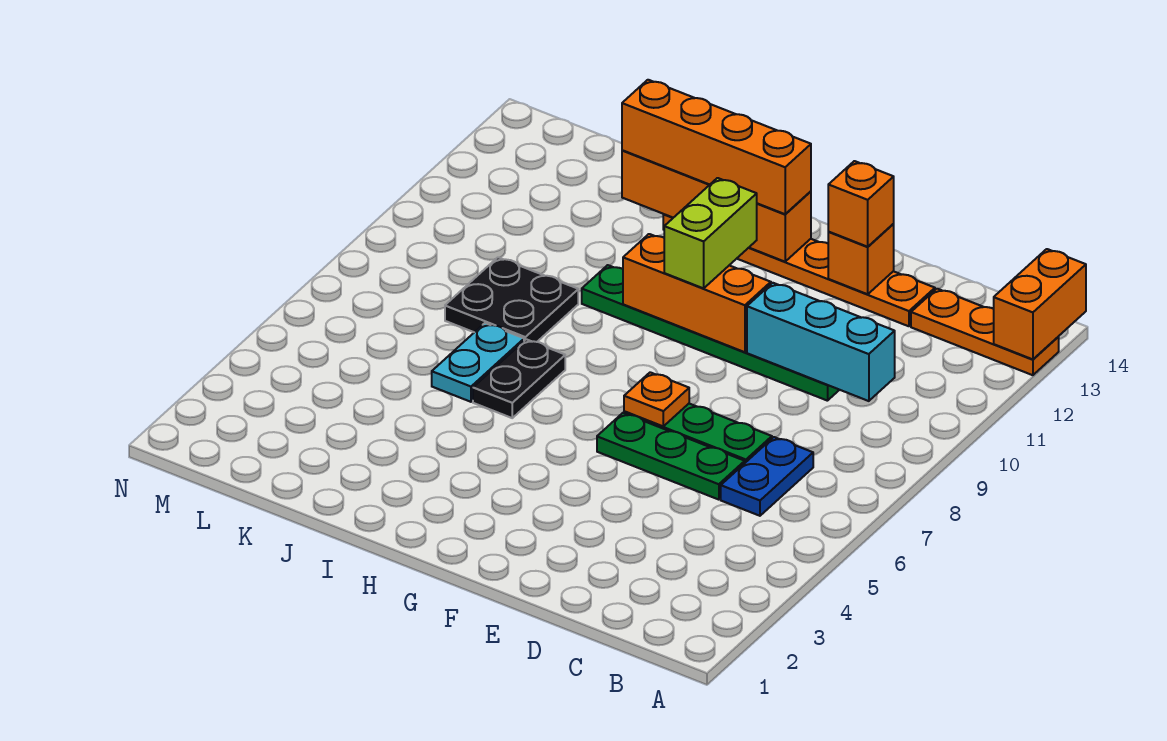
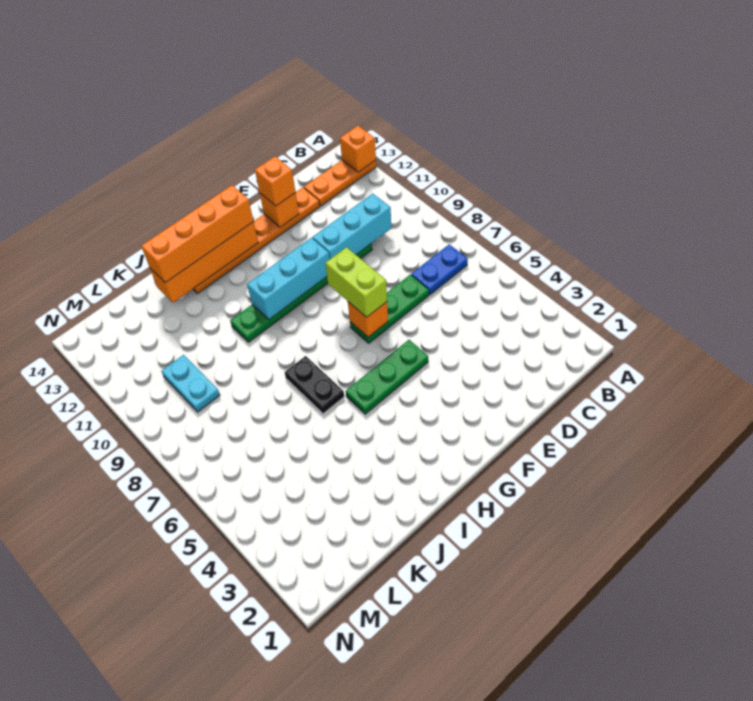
orange brick A13:A14 level 2 -> orange brick A13 level 2
blue plate C6:C7 level 1 -> blue plate B7:C7 level 1
green plate D6:F6 level 1 -> green plate F5:H5 level 1
orange plate F7 level 2 -> orange brick F7 level 2
orange brick F10:H10 level 2 -> cyan brick F10:H10 level 2
lime brick G10:G11 level 3 -> lime brick F7:F8 level 3
cyan plate J6:J7 level 1 -> cyan plate L9:L10 level 1
black plate J8:K9 level 1 -> none

